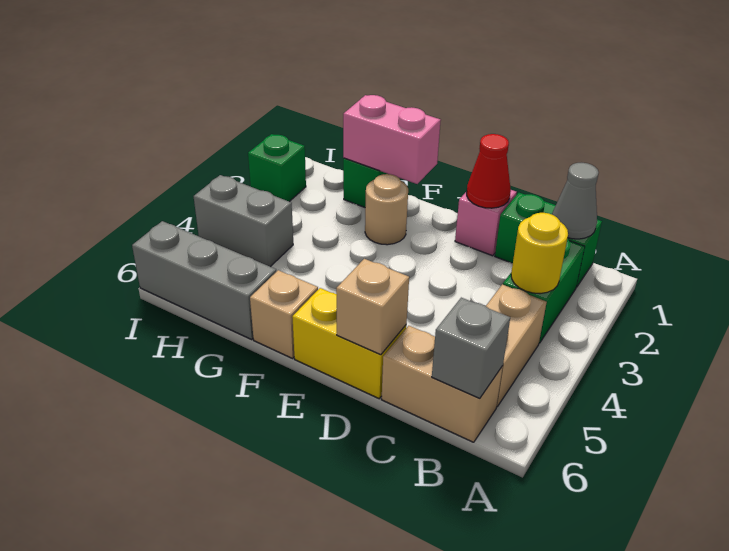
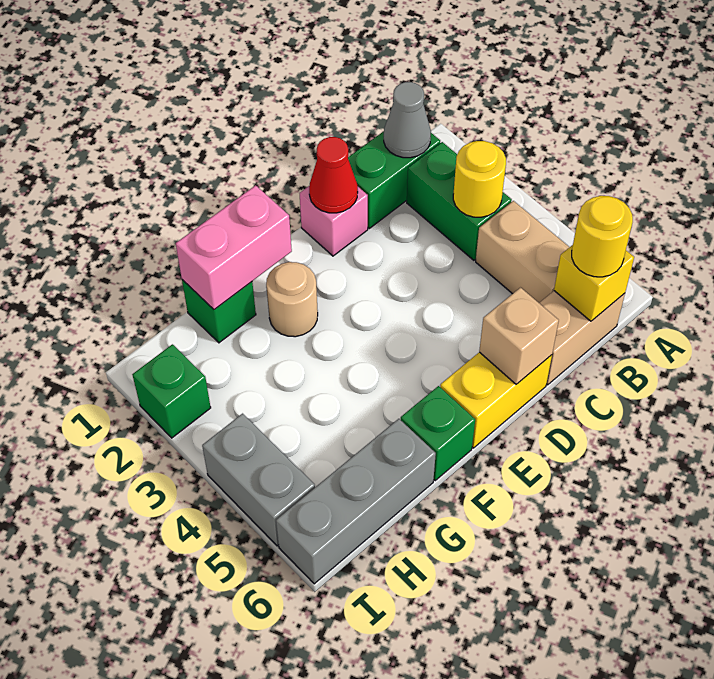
grey brick B6 level 2 -> yellow brick B6 level 2
none -> yellow round brick B6 level 3
tan brick F6 level 1 -> green brick F6 level 1
grey brick H4:I4 level 1 -> grey brick I4:I5 level 1

